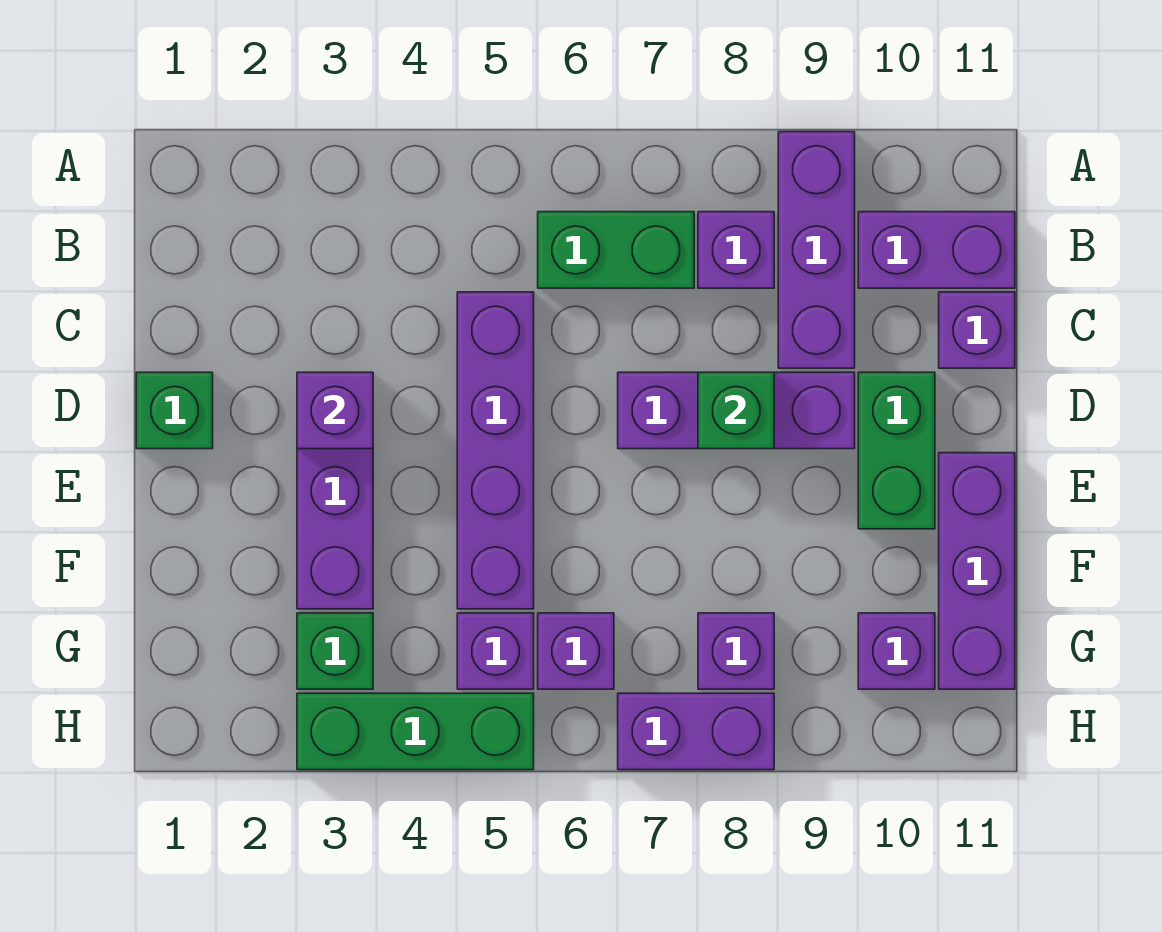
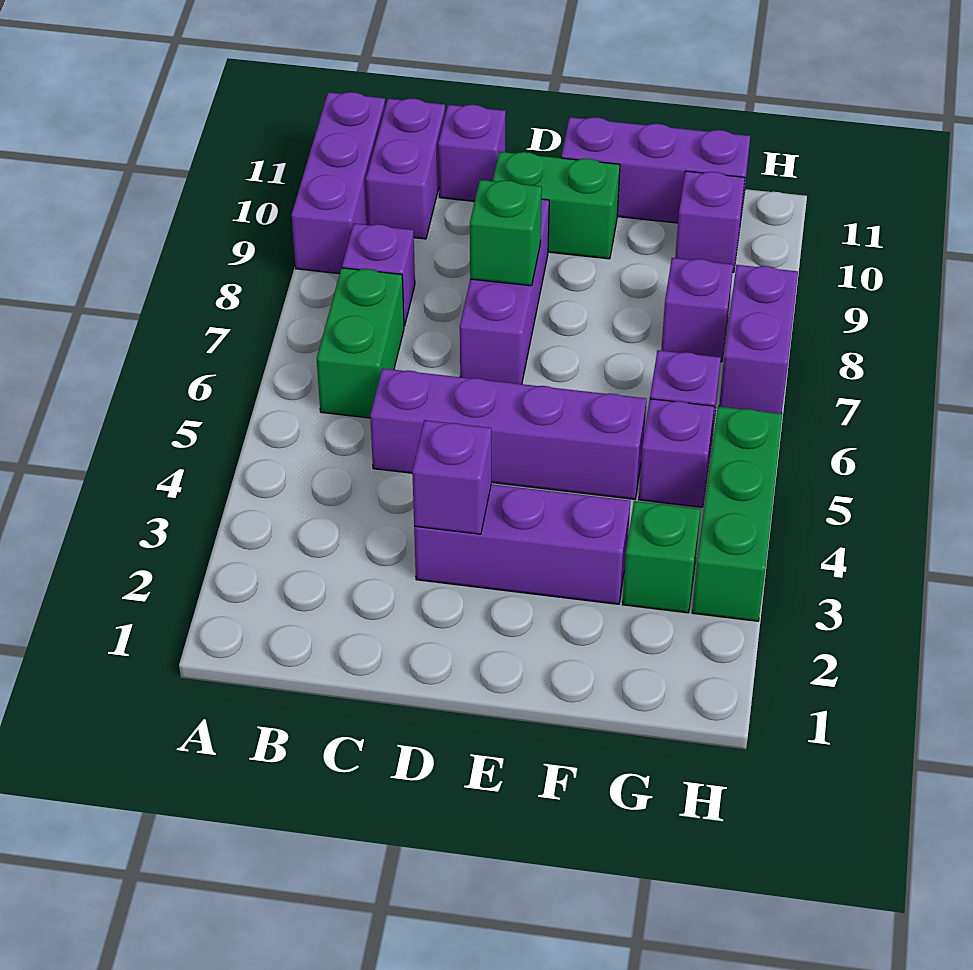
purple brick A9:C9 level 1 -> purple brick A9:A11 level 1
green brick D1 level 1 -> none

